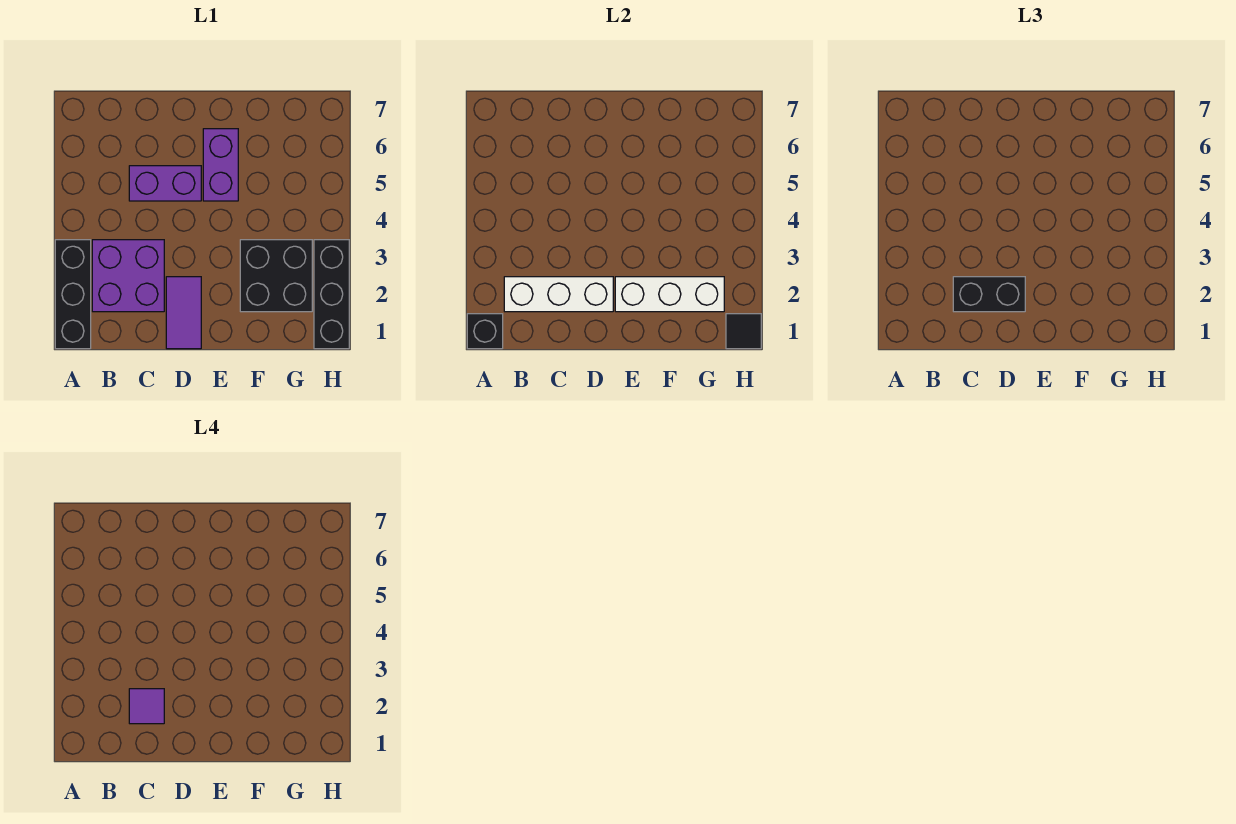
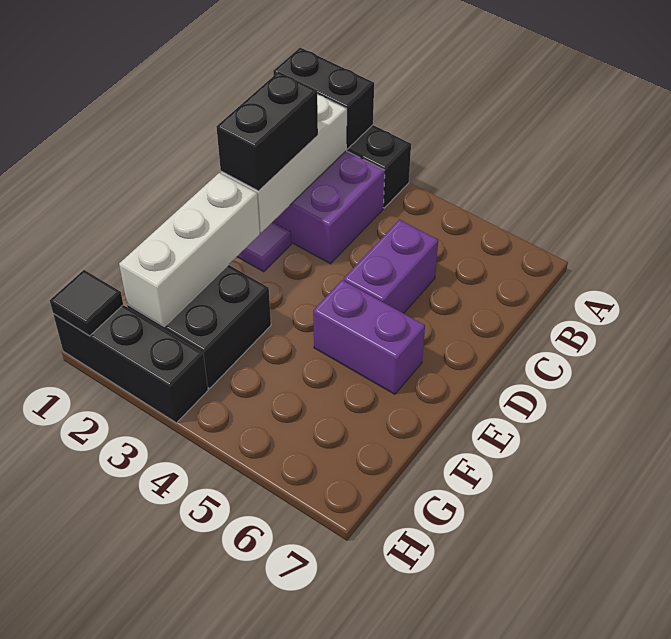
black brick A1 level 2 -> black brick A1:A2 level 2
purple tile C2 level 4 -> none

